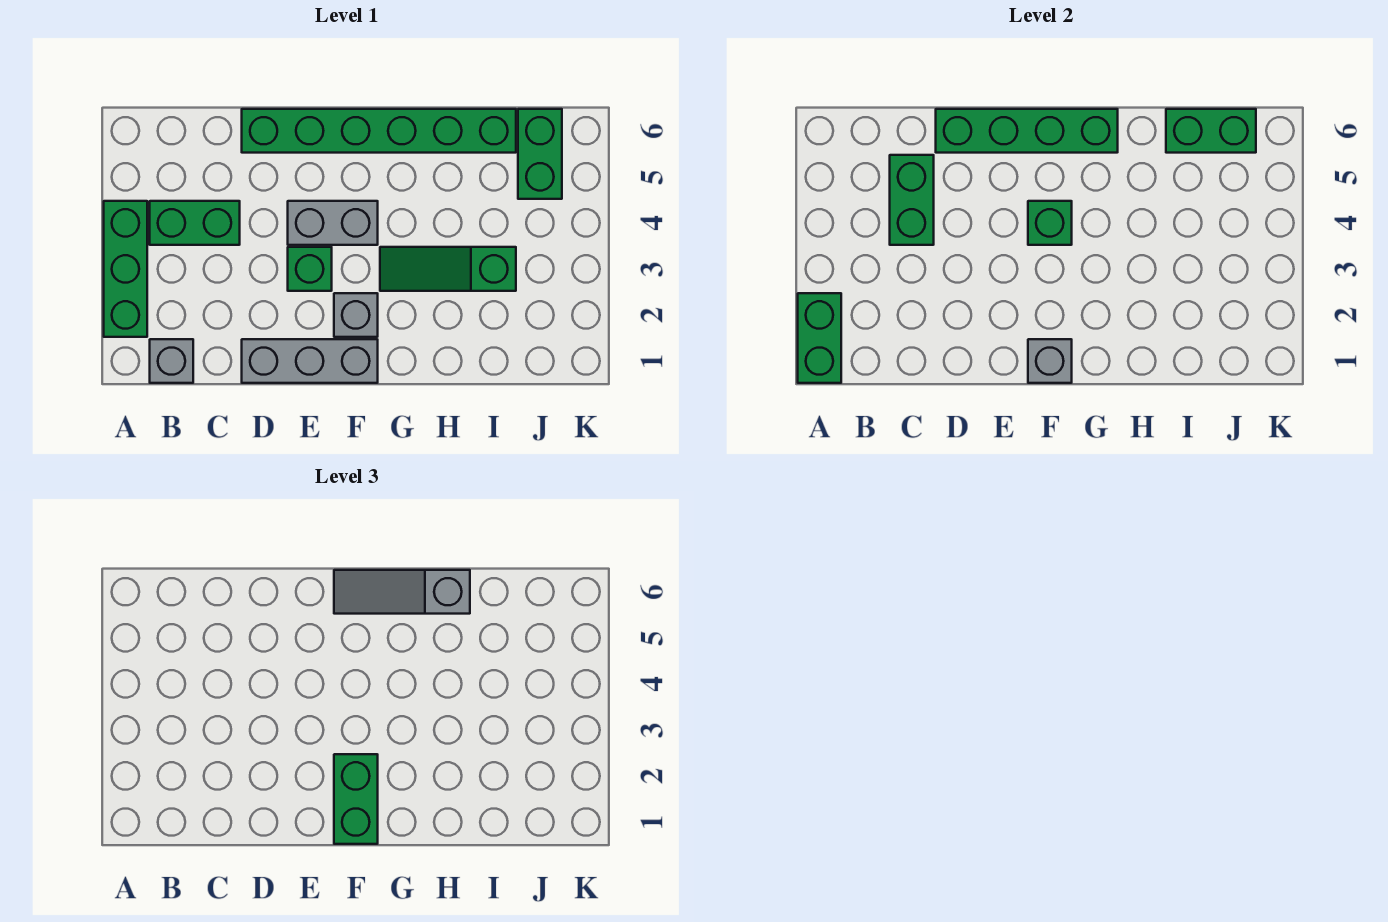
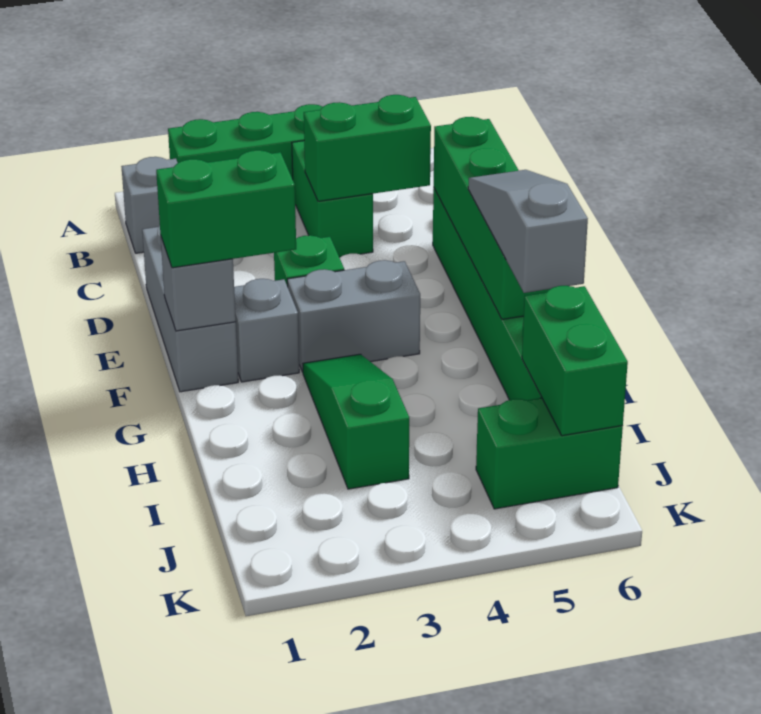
green brick A1:A2 level 2 -> none
grey brick E4:F4 level 1 -> grey brick F3:F4 level 1
green brick F4 level 2 -> none

